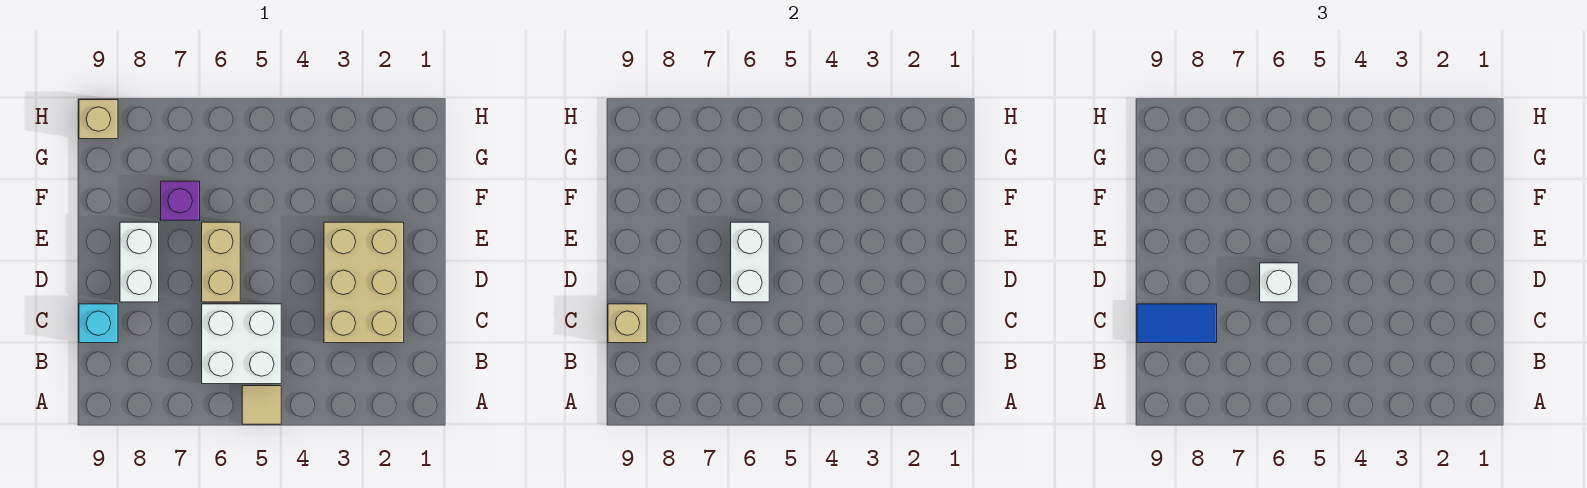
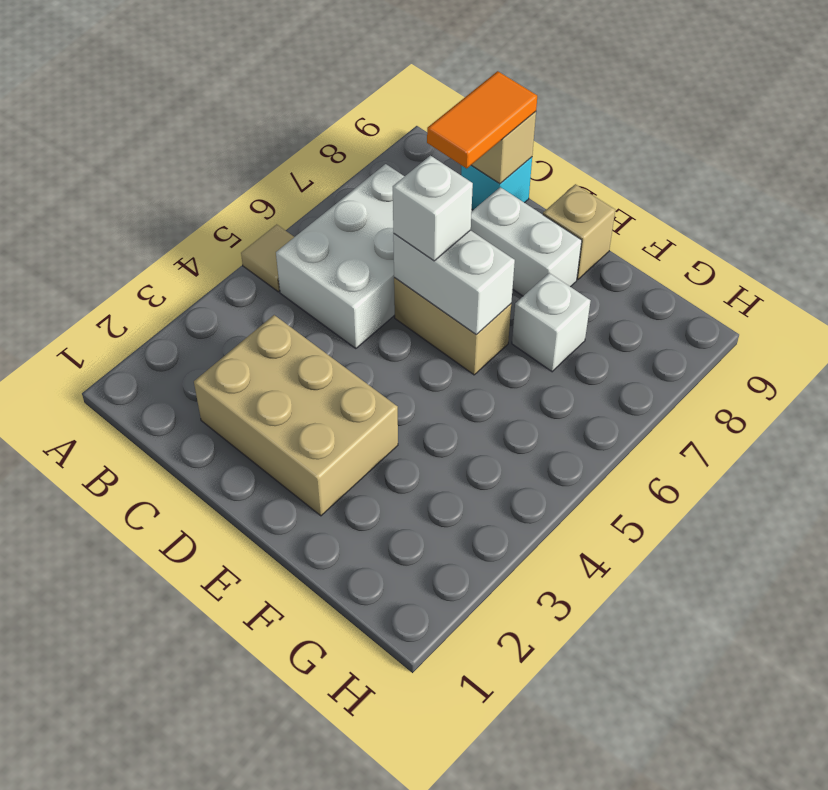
white brick B5:C6 level 1 -> white brick B5:C7 level 1
blue tile C8:C9 level 3 -> orange tile C8:C9 level 3
purple brick F7 level 1 -> white brick F7 level 1
tan brick H9 level 1 -> tan brick E9 level 1

